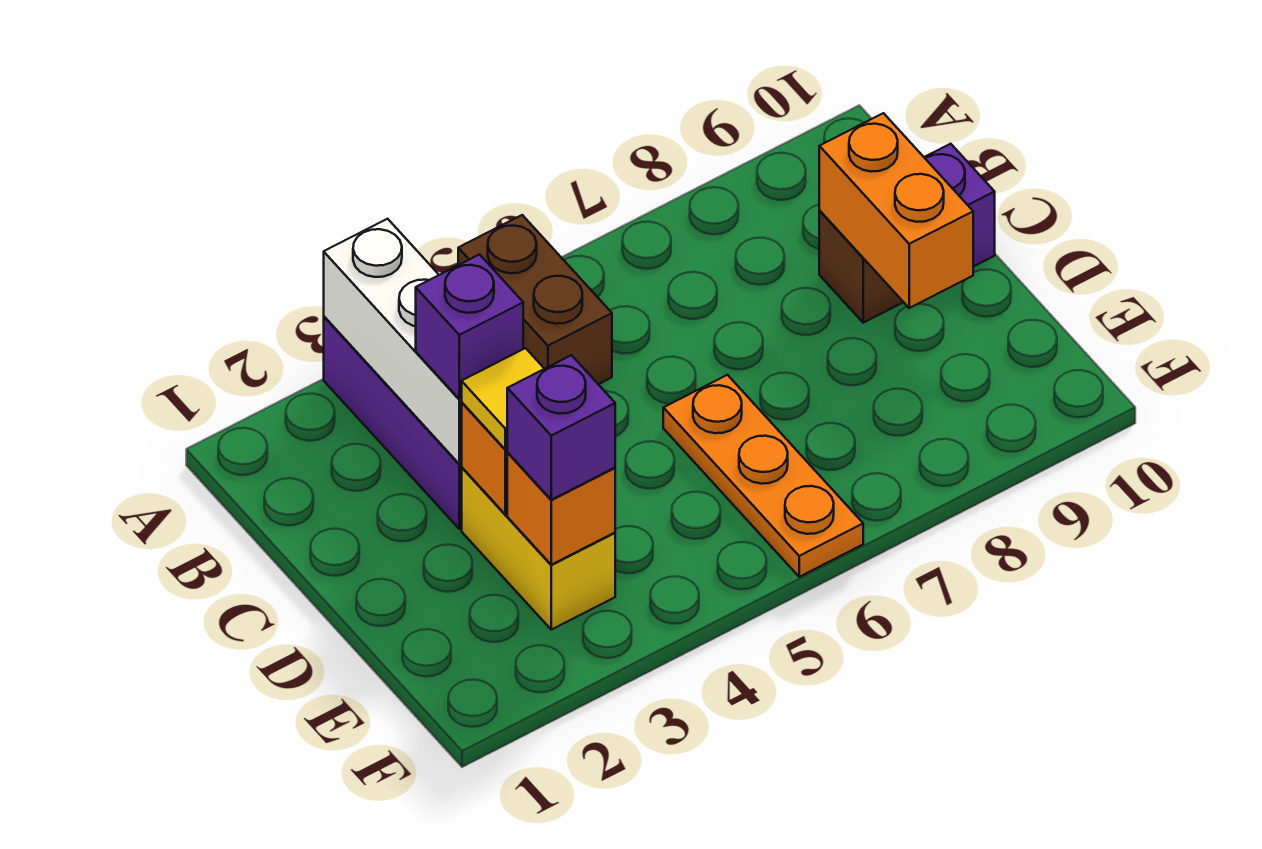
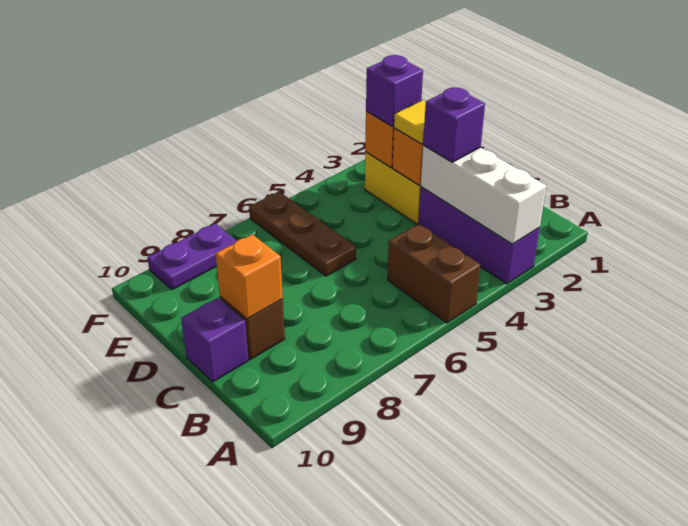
orange brick C9:D9 level 2 -> orange brick C9 level 2
orange plate D6:F6 level 1 -> brown plate D6:F6 level 1
none -> purple plate F8:F9 level 1

